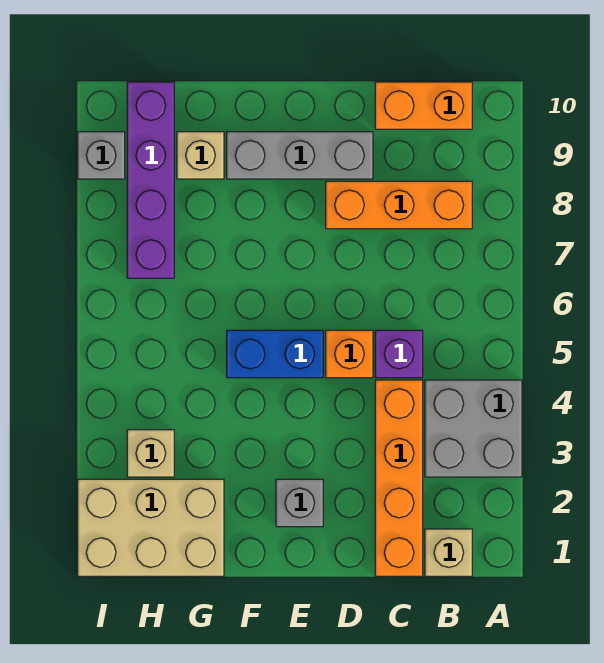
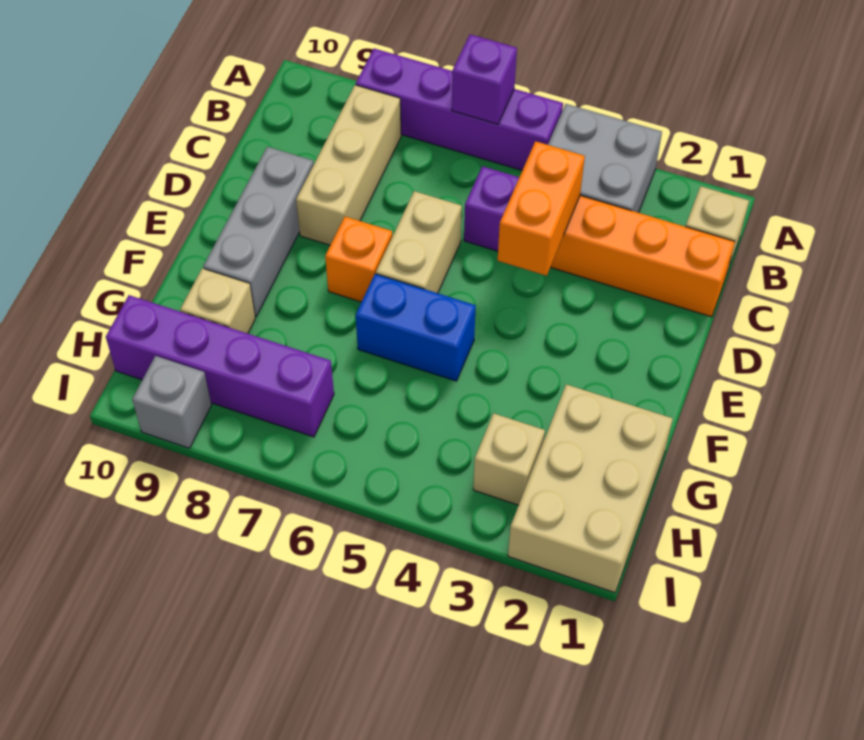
none -> purple brick A5:A8 level 1
none -> purple brick A6 level 2
orange brick B8:D8 level 1 -> tan brick B8:D8 level 1
orange brick B10:C10 level 1 -> orange brick C4:D4 level 2
orange brick D5 level 1 -> orange brick E7 level 1
none -> tan brick D6:E6 level 1
grey brick E2 level 1 -> none
blue brick E5:F5 level 1 -> blue brick F5:F6 level 1

